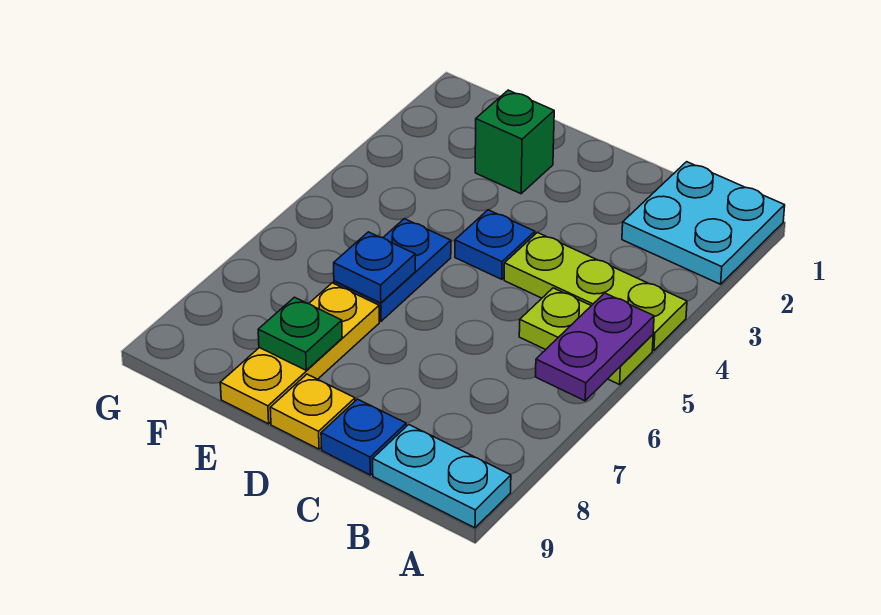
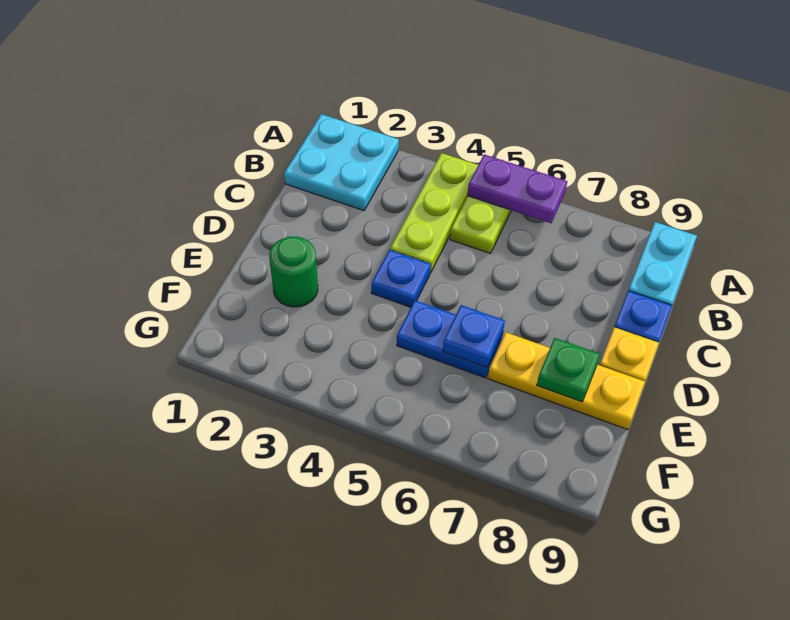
green brick E2 level 1 -> green round brick E2 level 1

